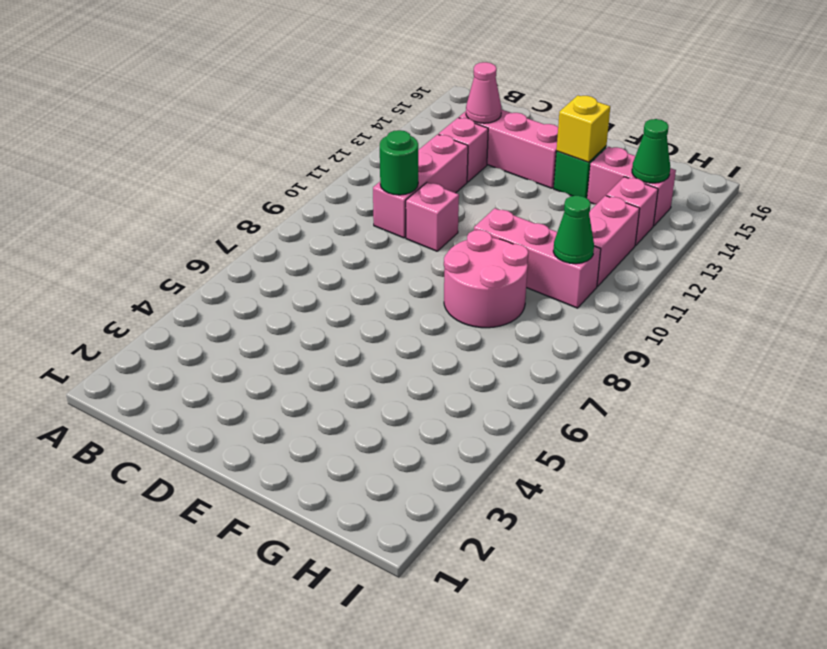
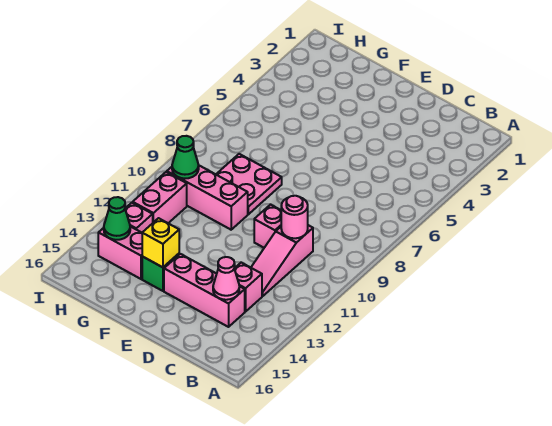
pink brick C10:C12 level 1 -> pink slope C10:C12 level 1 top 10
green round brick C10 level 2 -> pink round brick C10 level 2
pink round brick F8:G9 level 1 -> pink plate F8:G9 level 1

